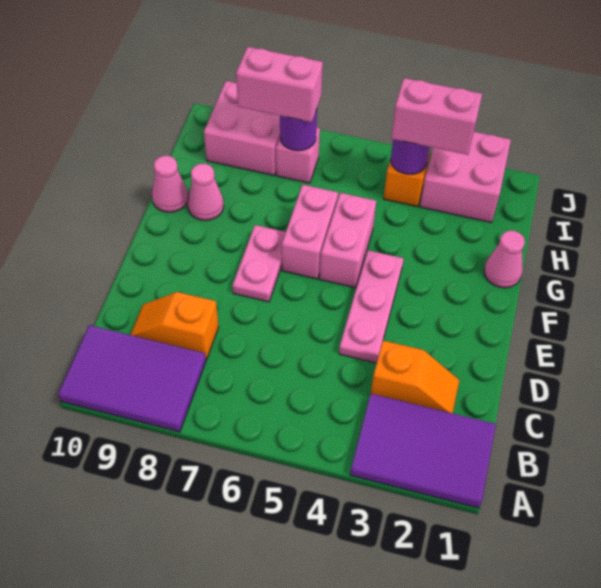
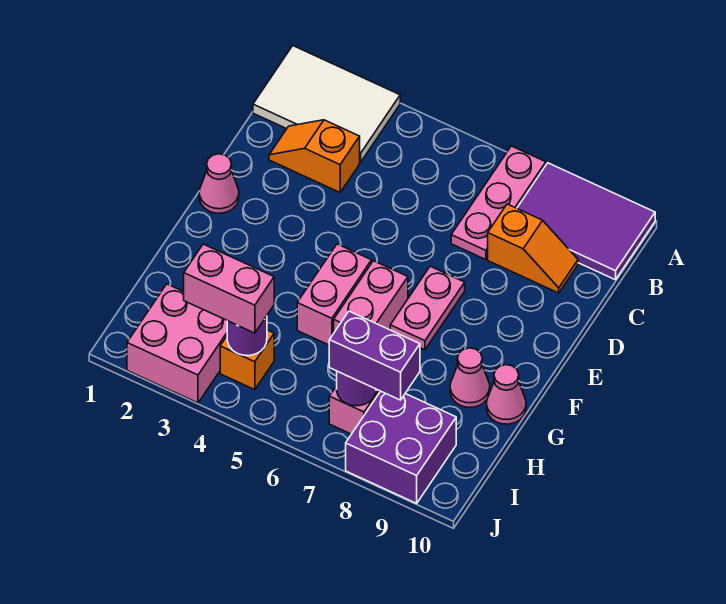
purple tile A1:B3 level 1 -> white tile A1:B3 level 1
pink plate D4:F4 level 1 -> pink plate A7:C7 level 1
pink cone G1 level 1 -> pink cone E1 level 1
pink brick I7:I8 level 3 -> purple brick I7:I8 level 3
pink brick I8:J9 level 1 -> purple brick I8:J9 level 1

